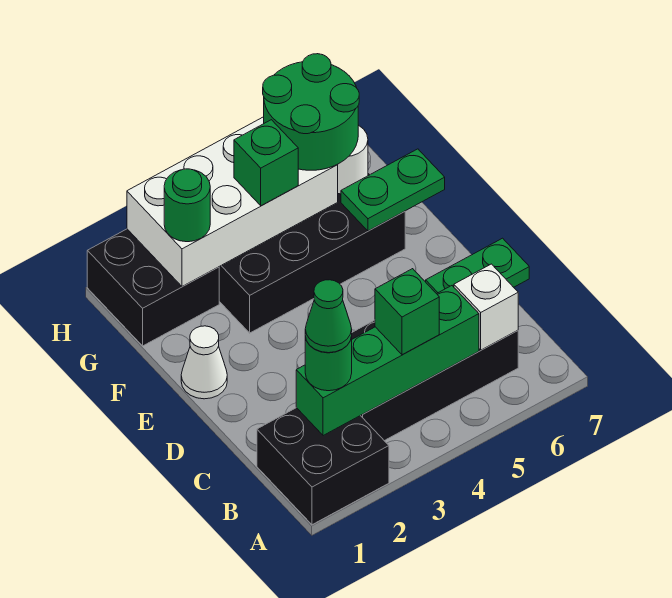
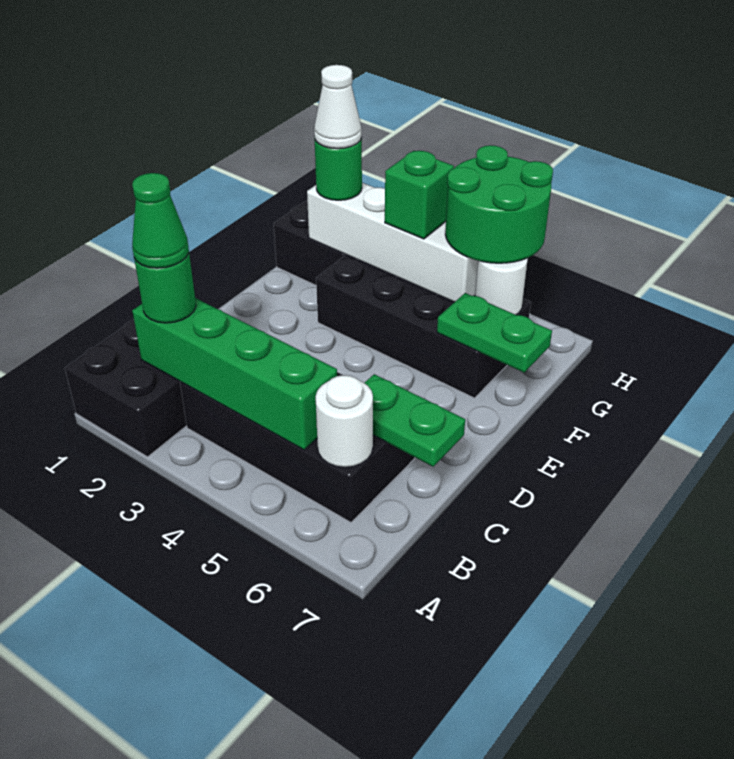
green brick B4 level 3 -> none
white brick B6 level 2 -> white round brick B6 level 2
white cone E1 level 1 -> white cone G2 level 4
white brick G2:H5 level 2 -> white brick G2:G5 level 2

